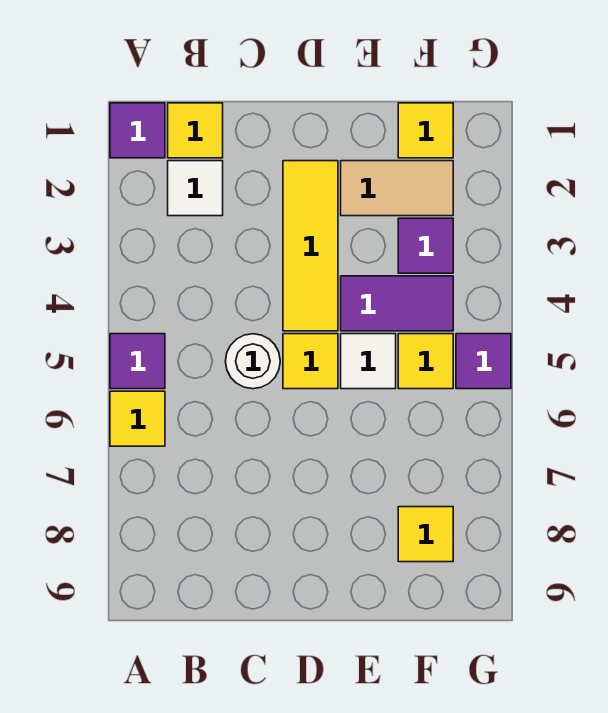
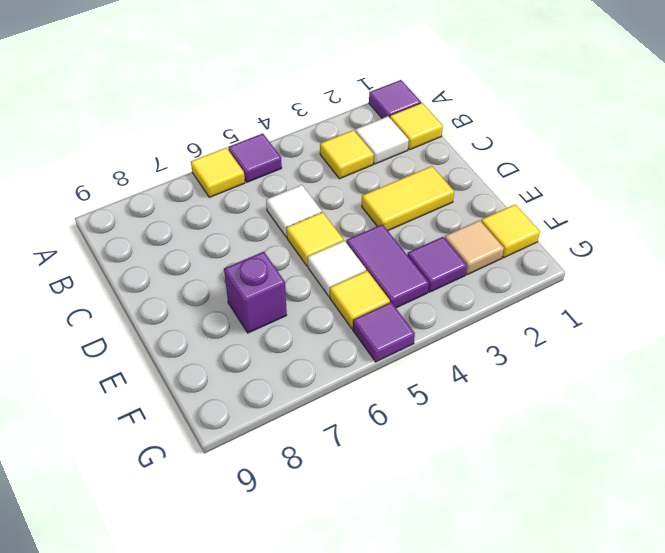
white round brick C5 level 1 -> white tile C5 level 1
yellow tile D2:D4 level 1 -> yellow tile D2:D3 level 1
tan tile E2:F2 level 1 -> tan tile F2 level 1
none -> purple brick E7 level 1
yellow tile F8 level 1 -> yellow tile B3 level 1

